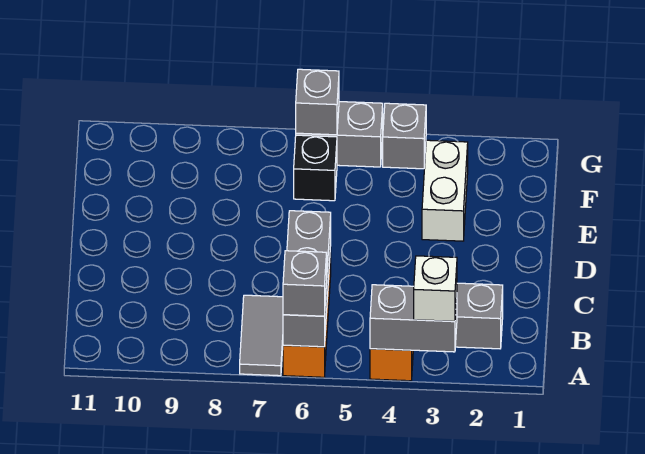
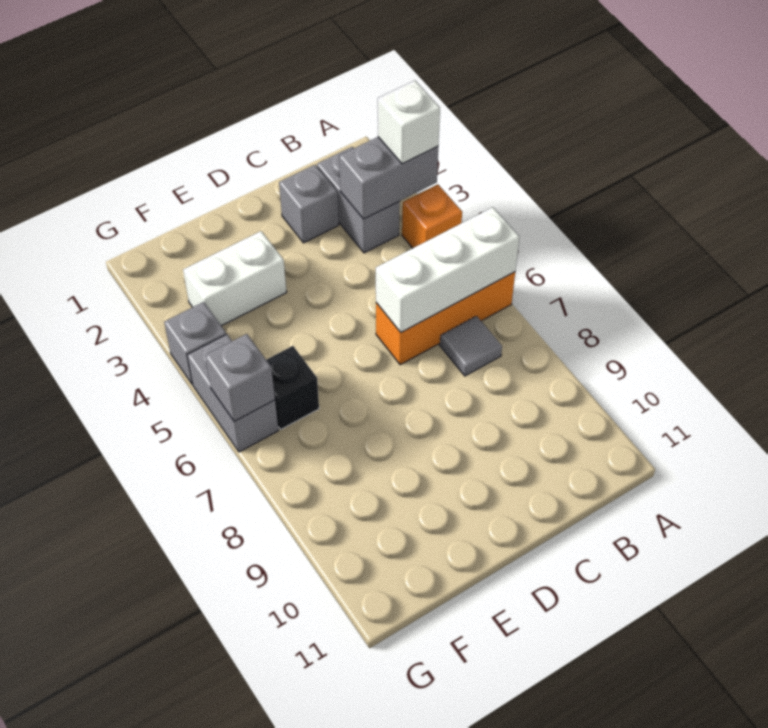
grey brick A3:A4 level 2 -> grey brick A3:B3 level 2
grey brick A6:C6 level 2 -> white brick A6:C6 level 2
grey brick A6 level 3 -> grey brick C2 level 1
grey tile A7:B7 level 1 -> grey tile B7 level 1

